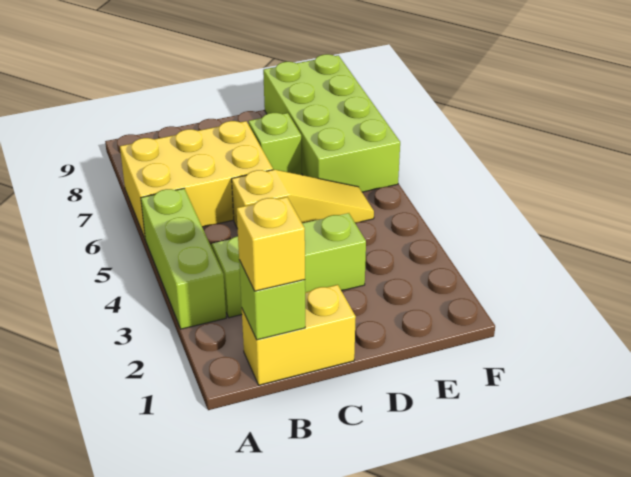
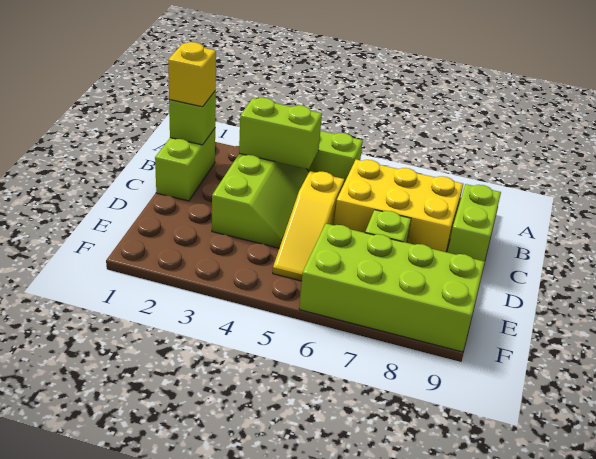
yellow brick A6:C7 level 1 -> yellow brick B6:C8 level 1
yellow brick B1:C1 level 1 -> lime brick B1:C1 level 1
none -> lime brick B3:B4 level 2
none -> lime brick B9:C9 level 1

